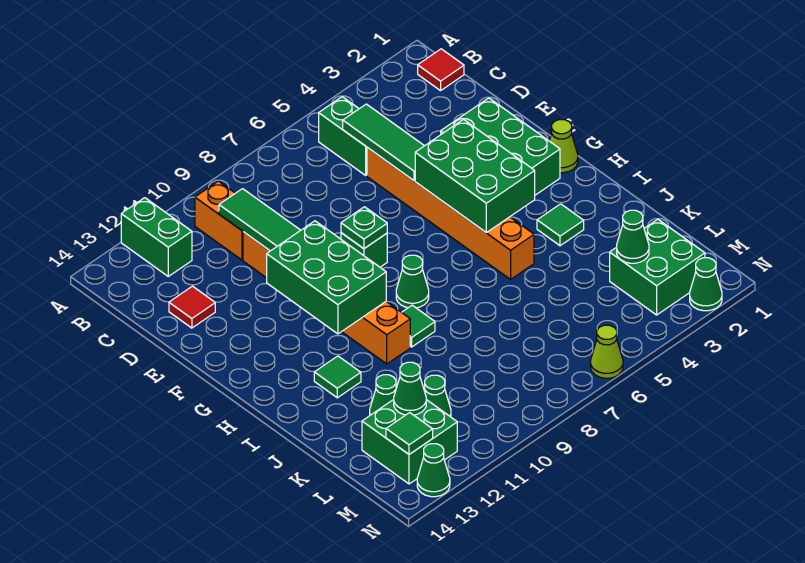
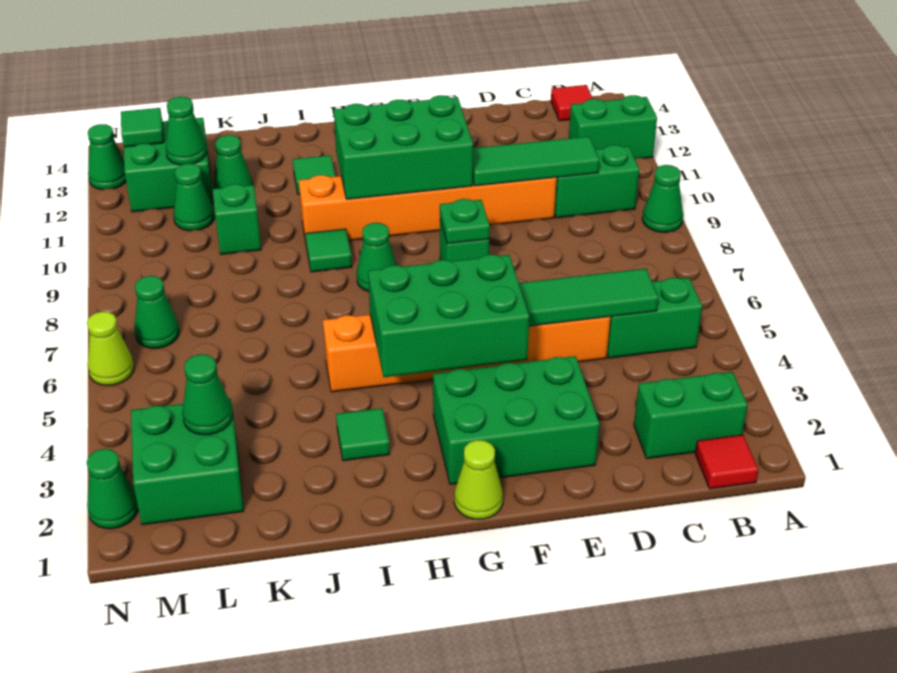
none -> green cone A9 level 1
none -> green brick B2:C2 level 1
orange brick B10:C10 level 1 -> green brick B10:C10 level 1
red tile D13 level 1 -> red tile B14 level 1
none -> green brick K10 level 1
none -> green cone M7 level 1

